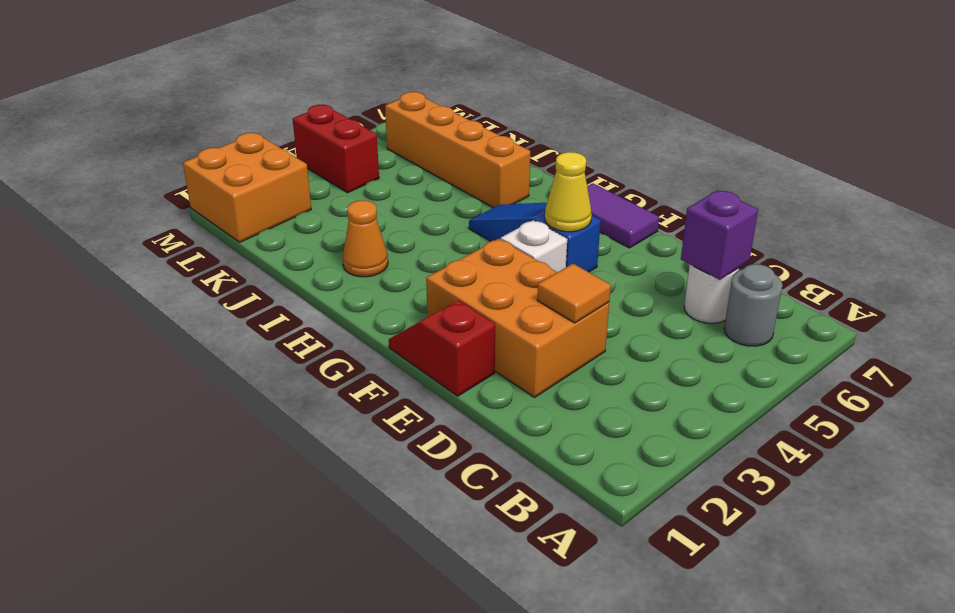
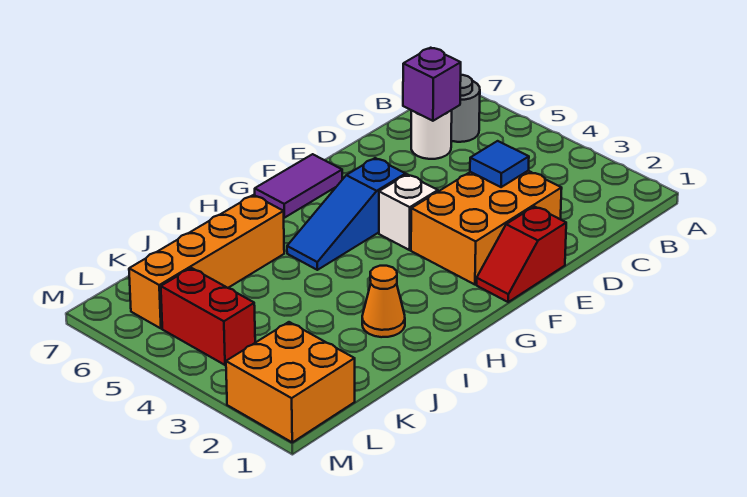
orange tile D3 level 2 -> blue tile D3 level 2
yellow cone F5 level 2 -> none
red brick L4:M4 level 1 -> red brick L4:L5 level 1

